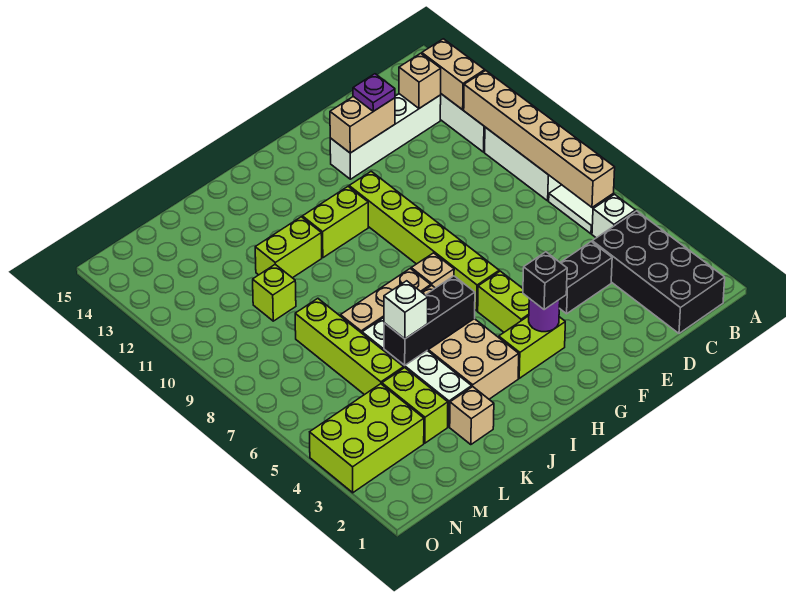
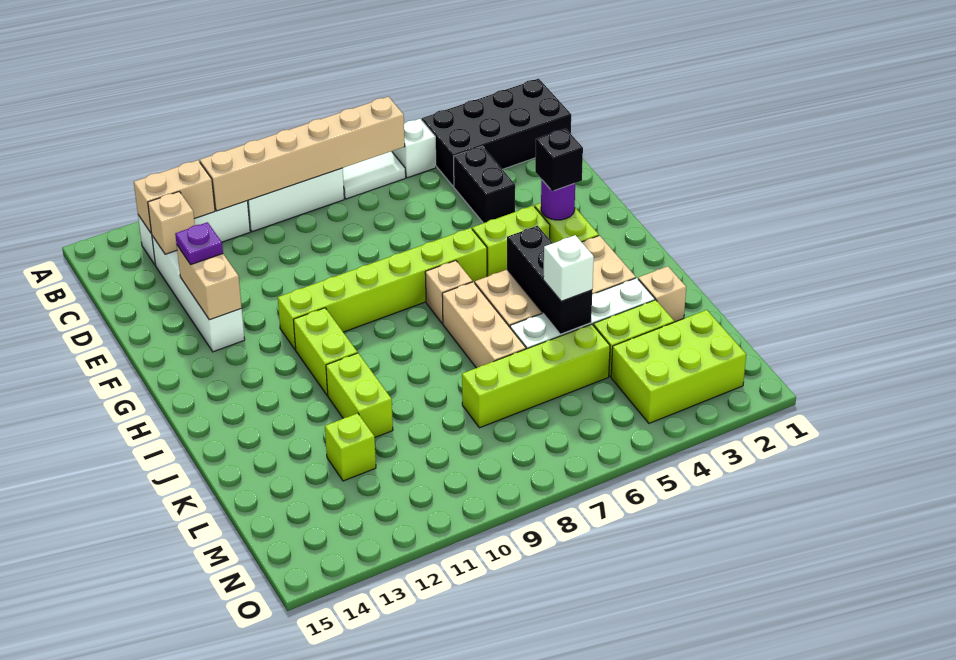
lime brick L10 level 1 -> lime brick L12 level 1
lime brick M3:O4 level 1 -> lime brick M2:N4 level 1

